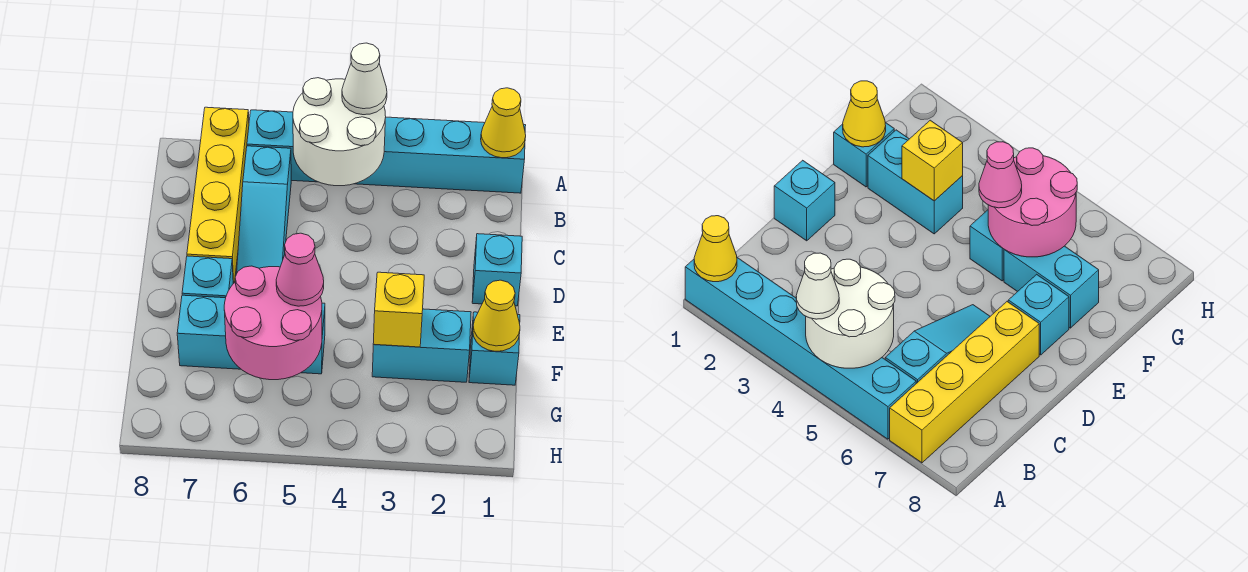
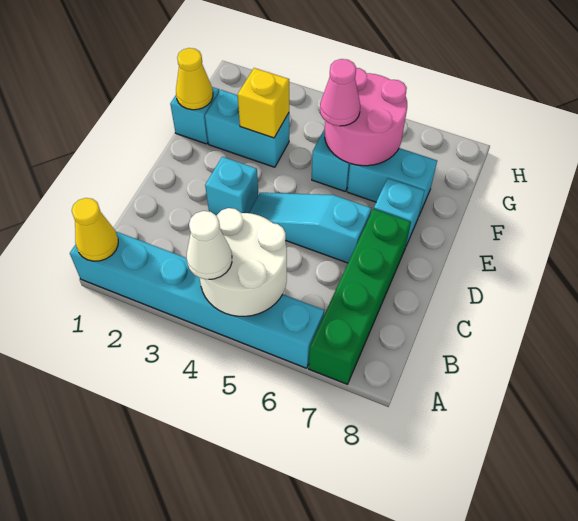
yellow brick A7:D7 level 1 -> green brick A7:D7 level 1
cyan slope B6:D6 level 1 top B -> cyan slope D4:D6 level 1 top 6
cyan brick D1 level 1 -> cyan brick D3 level 1

